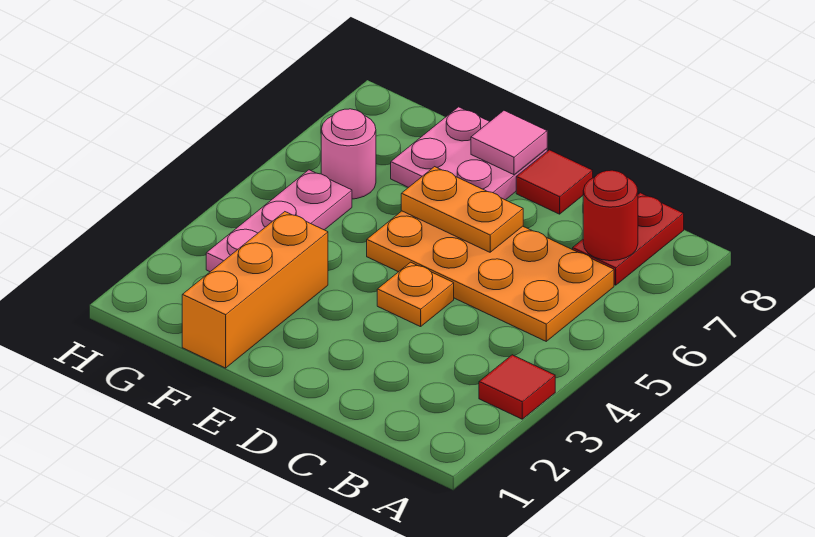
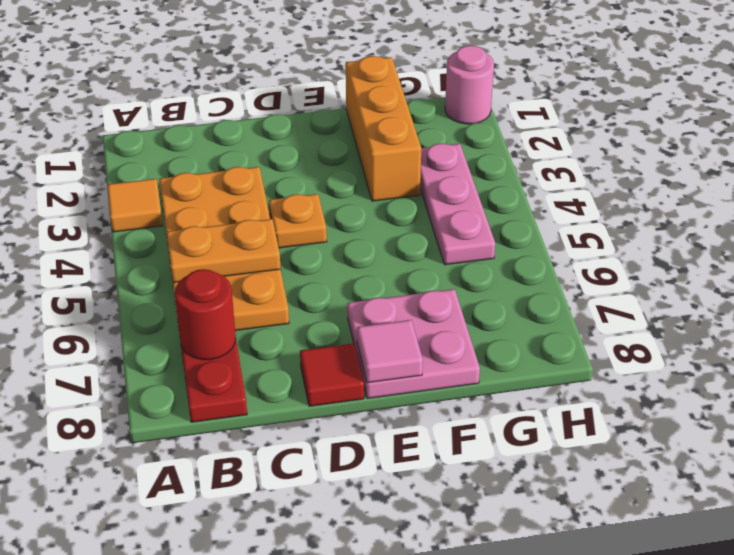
red tile A3 level 1 -> orange tile A3 level 1
orange plate B5:E6 level 1 -> orange plate B3:C6 level 1
orange plate D6:E6 level 2 -> orange plate B5:C5 level 2
pink round brick G6 level 1 -> pink round brick H1 level 1

